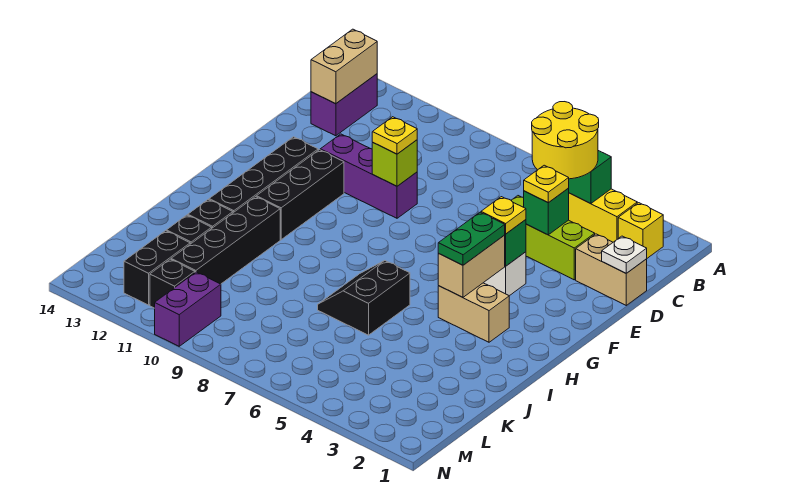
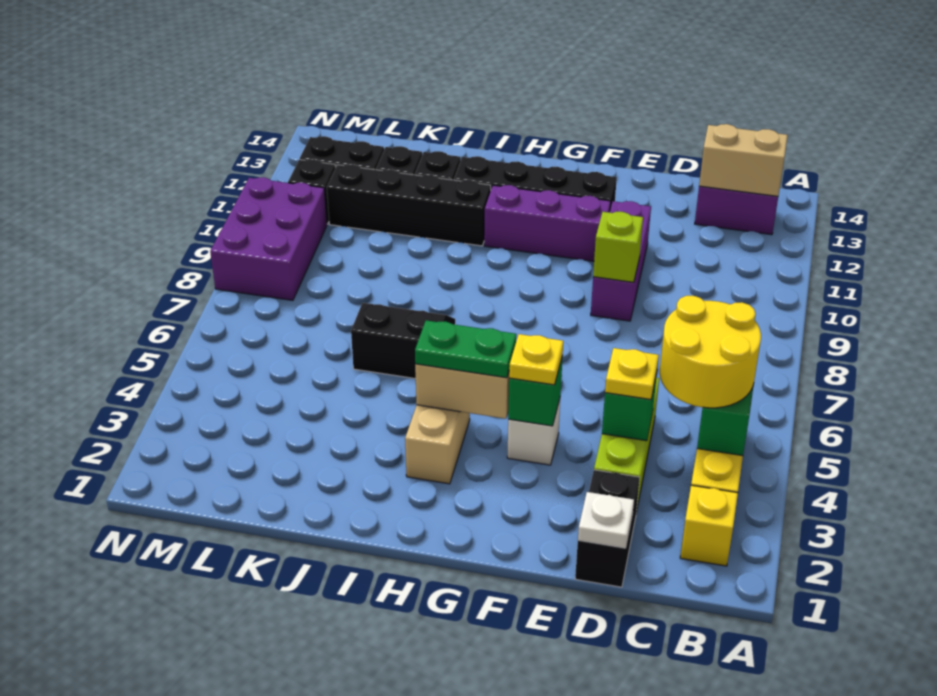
tan brick D1:D2 level 1 -> black brick D1:D2 level 1
yellow plate E9 level 3 -> none
black brick F11:H11 level 1 -> purple brick F11:H11 level 1
purple brick M10:N10 level 1 -> purple brick M8:N10 level 1

